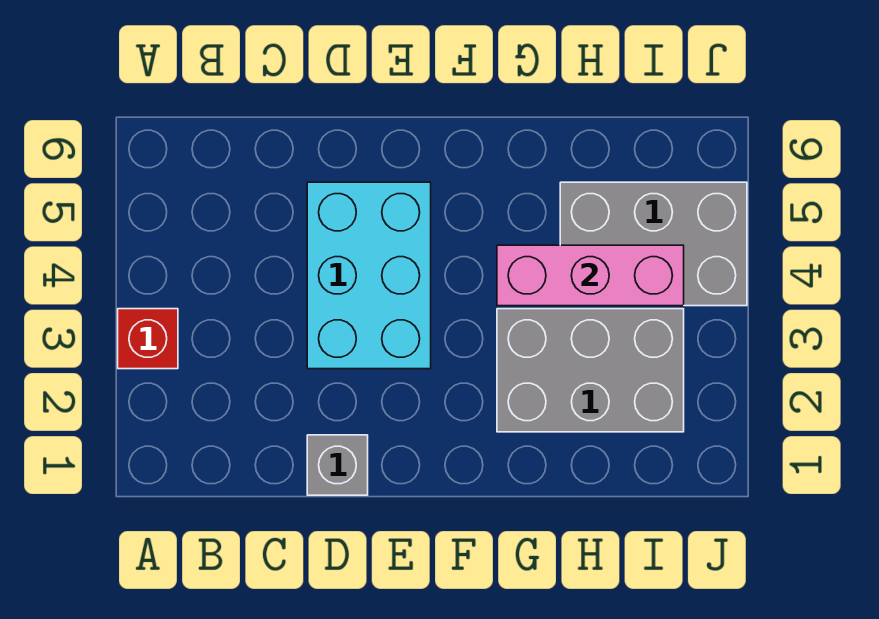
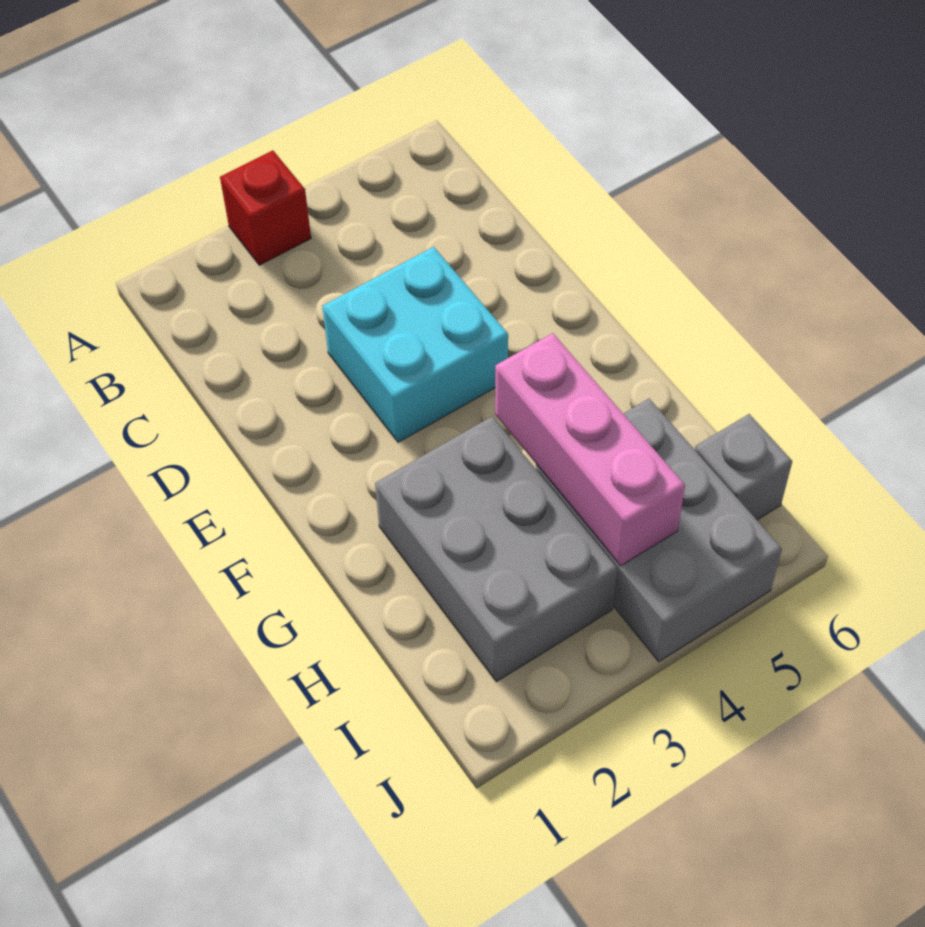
grey brick D1 level 1 -> grey brick I6 level 1
cyan brick D3:E5 level 1 -> cyan brick D3:E4 level 1

